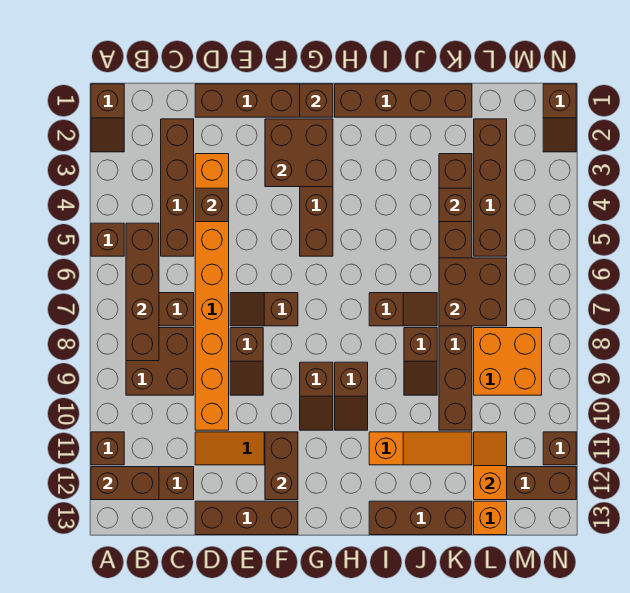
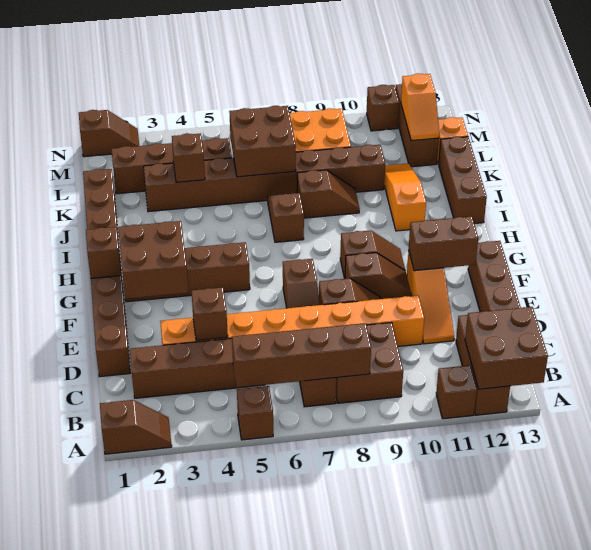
brown brick A12:B12 level 2 -> brown brick A12:B13 level 2
brown slope H9:H10 level 1 top 9 -> brown slope F9:F10 level 1 top 9
orange slope L11:L12 level 2 top 12 -> orange slope L12:M12 level 2 top M

